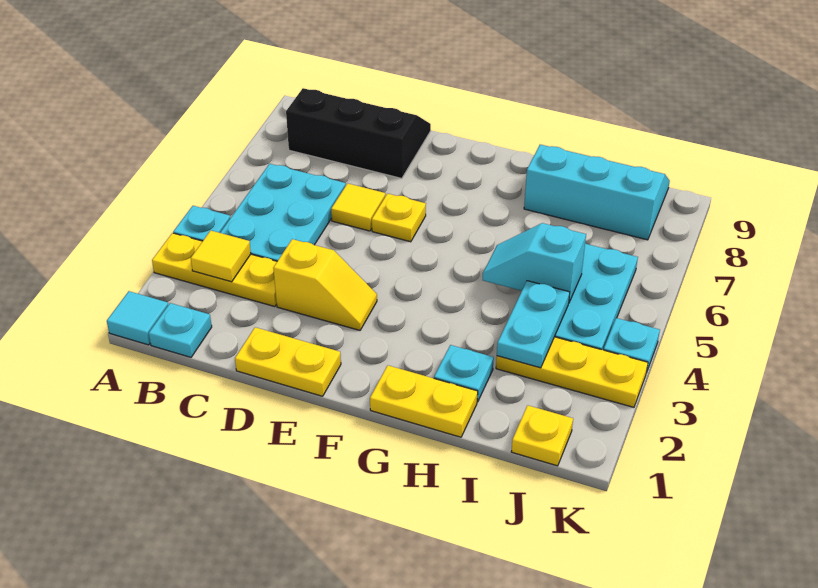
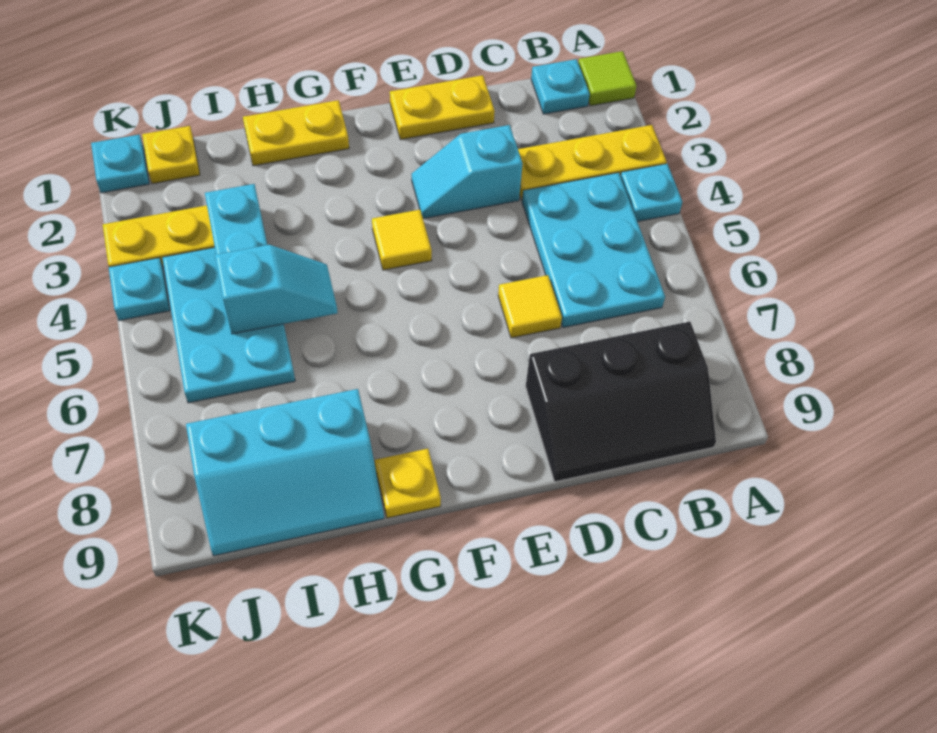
cyan tile A1 level 1 -> lime tile A1 level 1
yellow tile B3 level 2 -> yellow tile F4 level 1
yellow slope D3:E3 level 1 top D -> cyan slope D3:E3 level 1 top D
yellow plate E6 level 1 -> yellow plate G9 level 1
cyan plate H2 level 1 -> cyan plate K1 level 1

